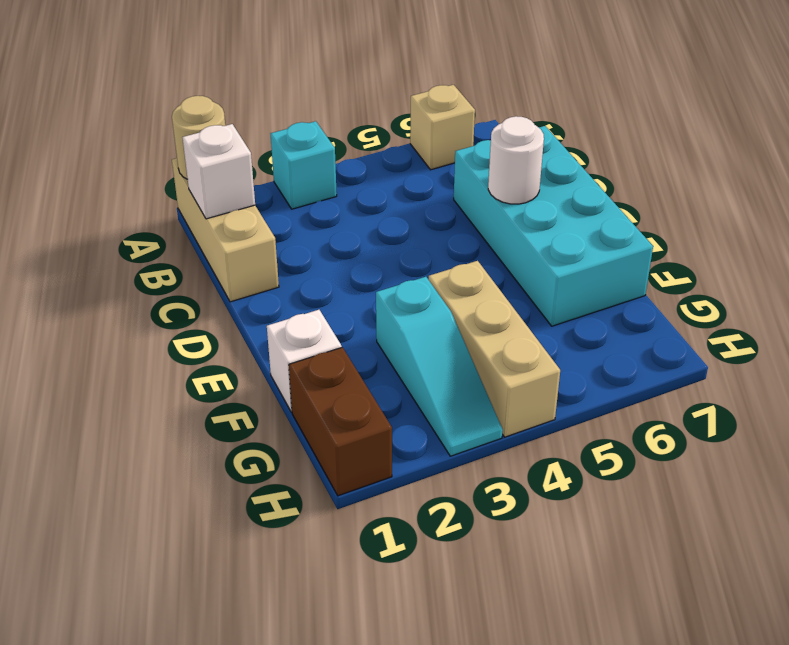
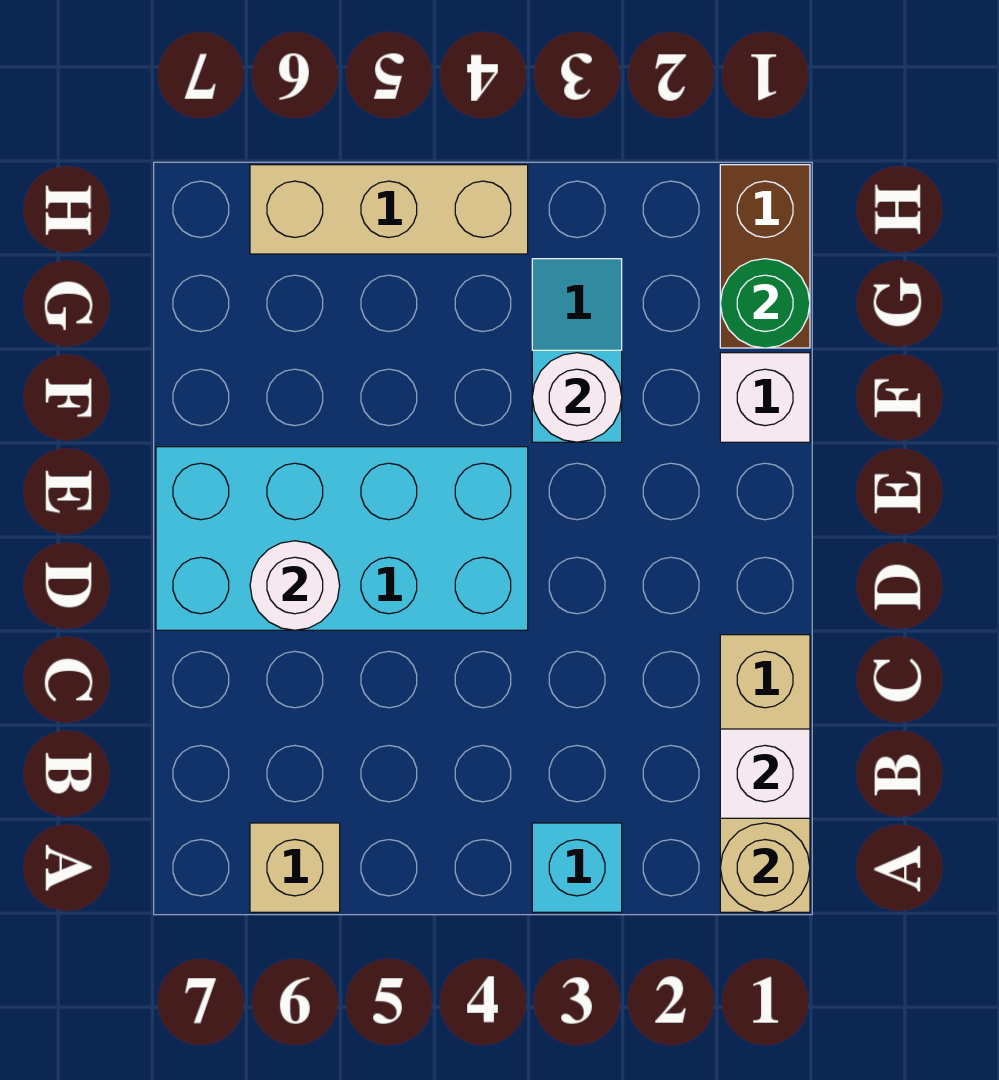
cyan brick C6:F7 level 1 -> cyan brick D4:E7 level 1
cyan slope F3:H3 level 1 top F -> cyan slope F3:G3 level 1 top F
none -> white round brick F3 level 2
tan brick F4:H4 level 1 -> tan brick H4:H6 level 1
none -> green round brick G1 level 2

